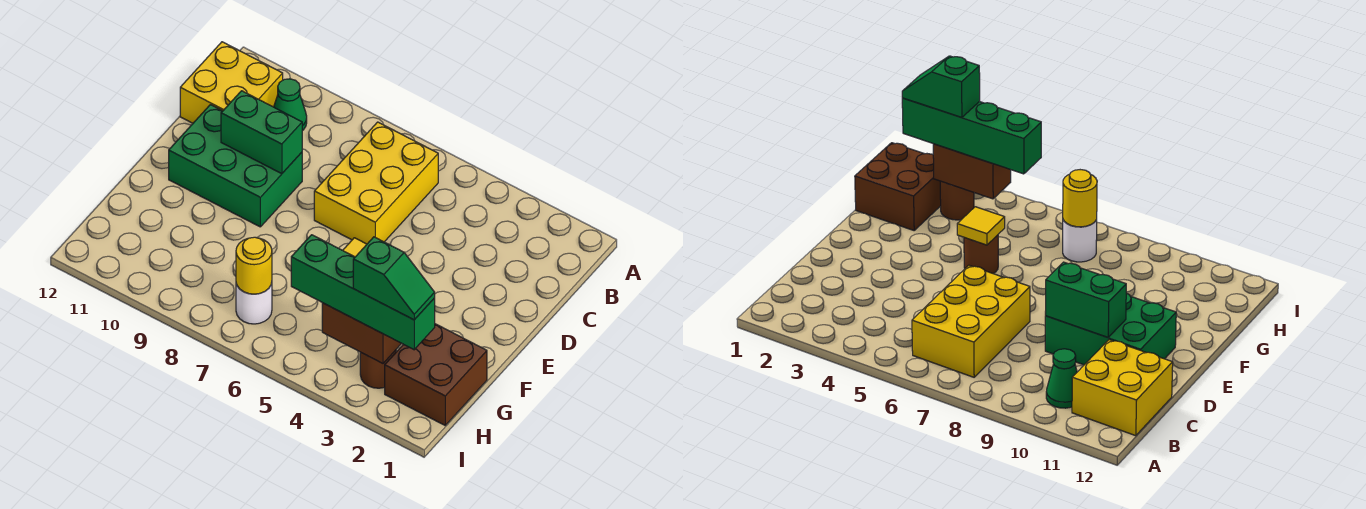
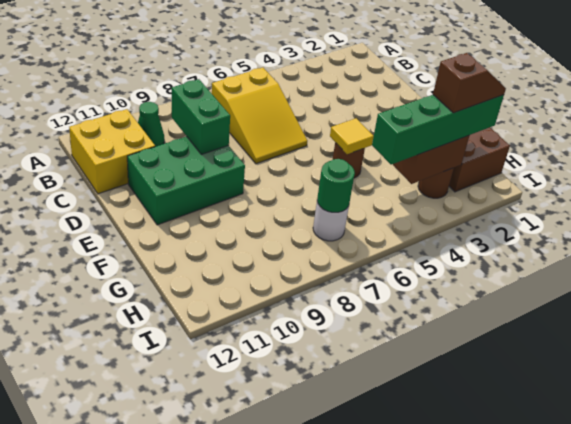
yellow brick B6:D7 level 1 -> yellow slope B6:D7 level 1 top B
green brick D9:D10 level 2 -> green brick C9:D9 level 2
green slope H2:H3 level 4 top 3 -> brown slope H2:H3 level 4 top 3
yellow round brick H7 level 2 -> green round brick H7 level 2

